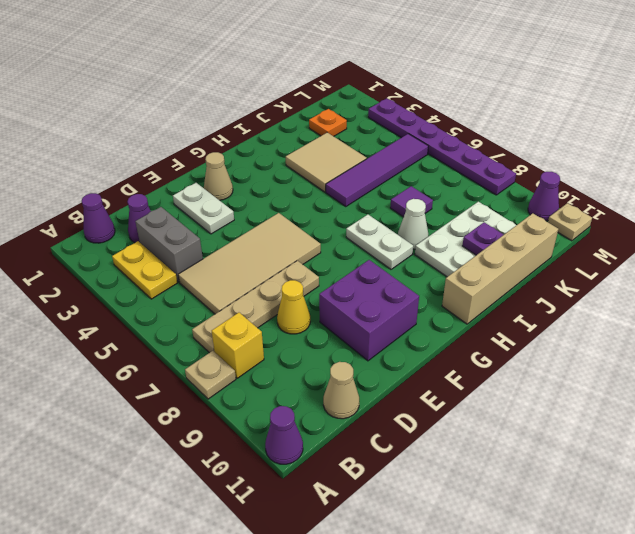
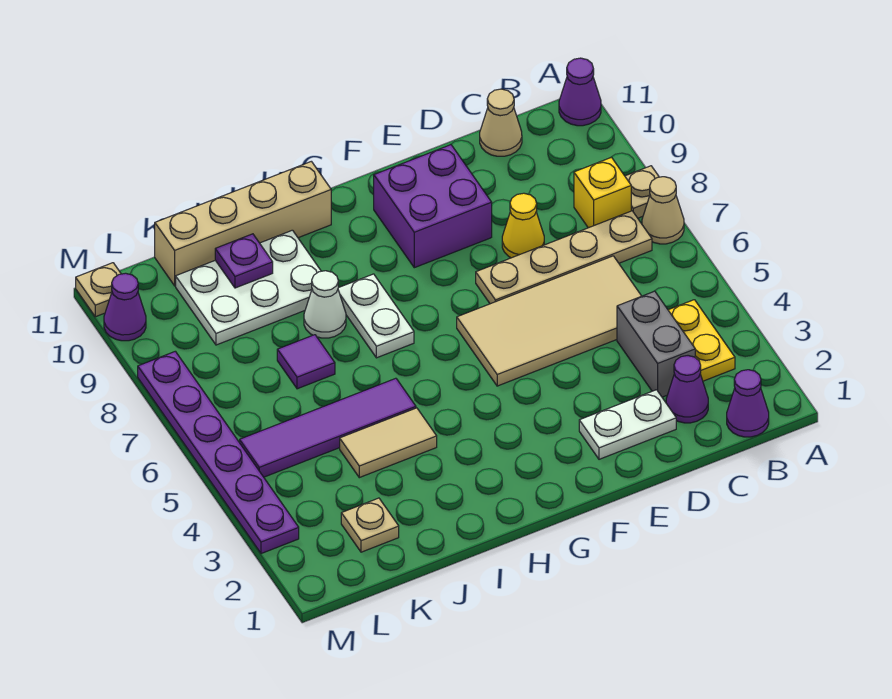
white plate E2:E3 level 1 -> white plate D2:E2 level 1
tan cone F2 level 1 -> tan cone A7 level 1
tan tile I3:J4 level 1 -> tan tile I4:J4 level 1
orange plate K2 level 1 -> tan plate K2 level 1

